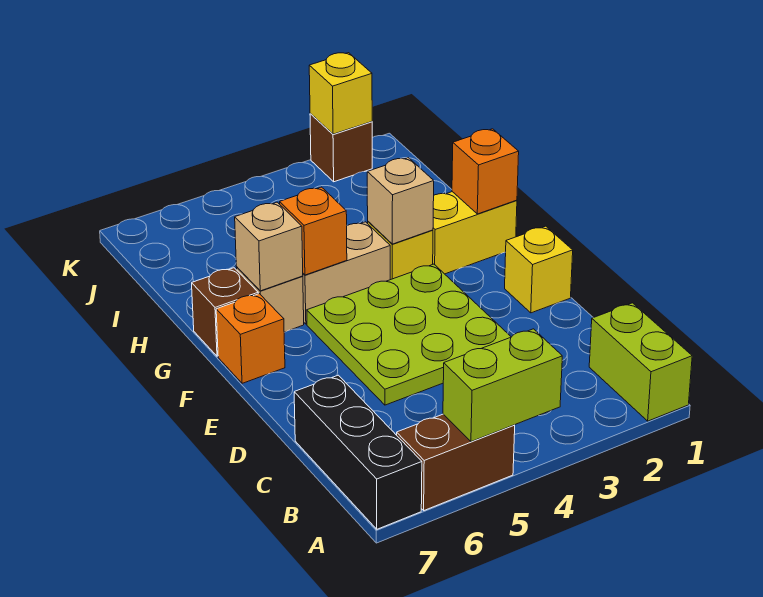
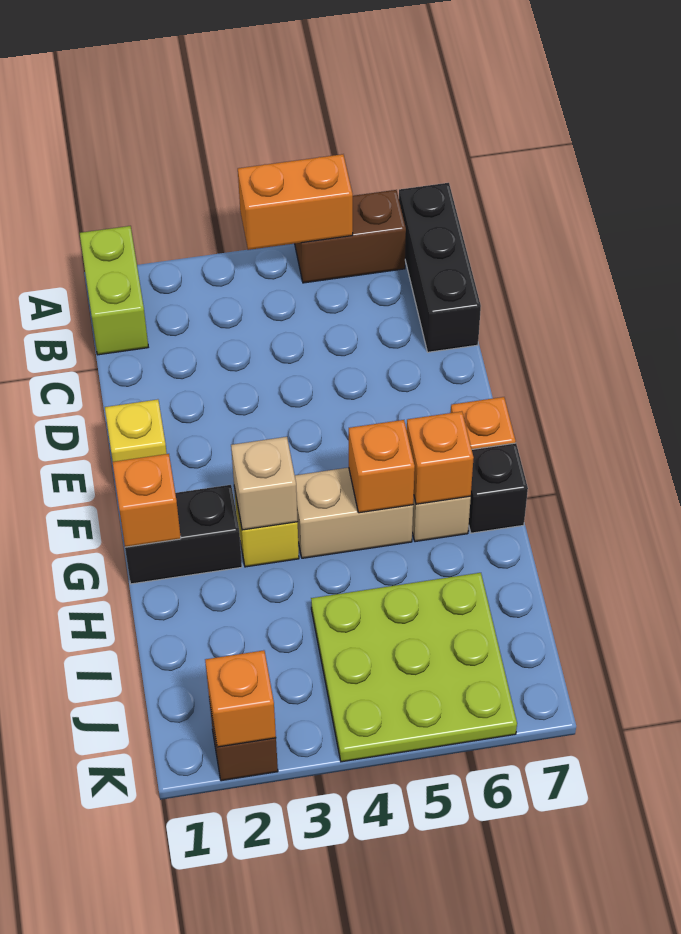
lime brick A4:A5 level 2 -> orange brick A4:A5 level 2
lime plate D3:F5 level 1 -> lime plate I4:K6 level 1
yellow brick G1:G2 level 1 -> black brick G1:G2 level 1
tan brick G6 level 2 -> orange brick G6 level 2
brown brick G7 level 1 -> black brick G7 level 1
yellow brick K2 level 2 -> orange brick K2 level 2

